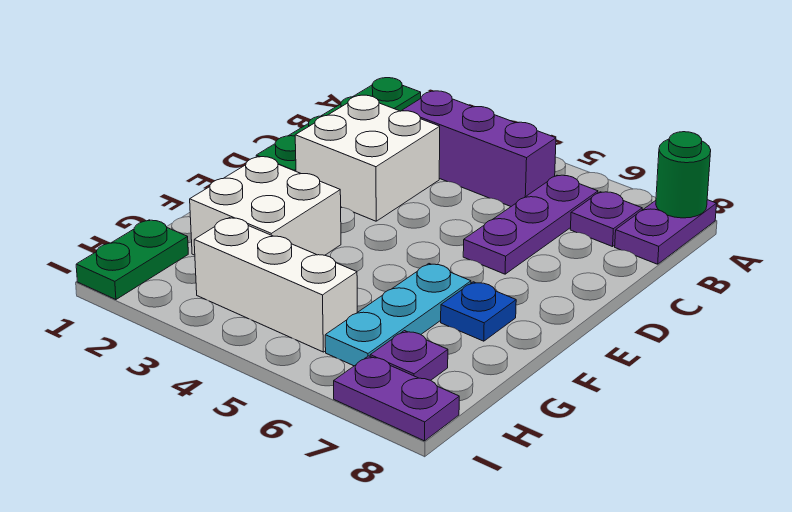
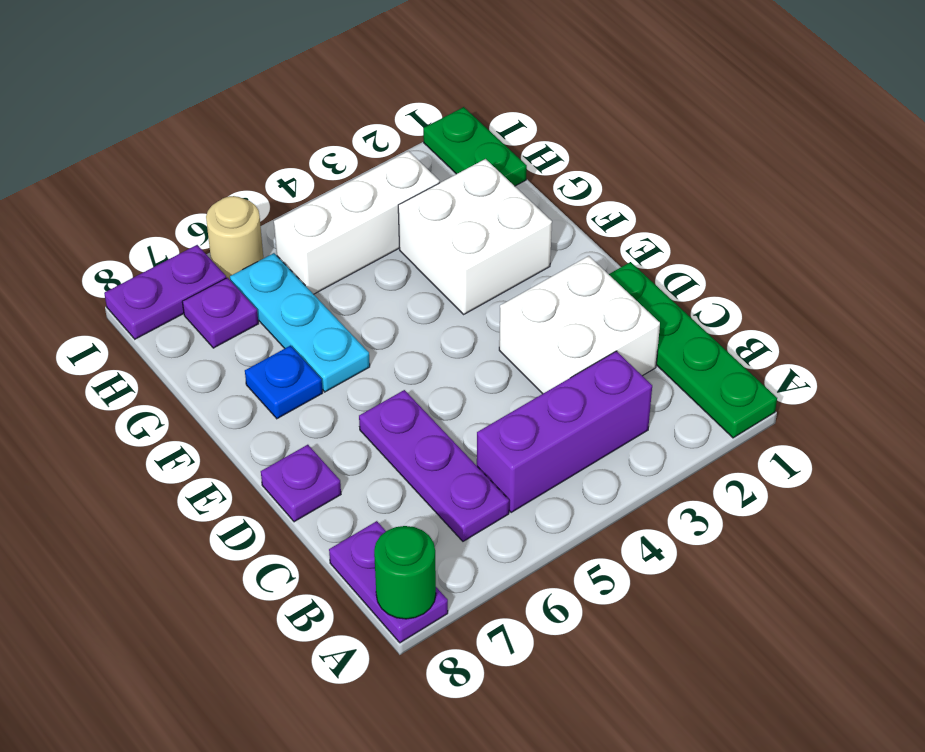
purple plate B7 level 1 -> purple plate D8 level 1
none -> tan round brick I6 level 1

